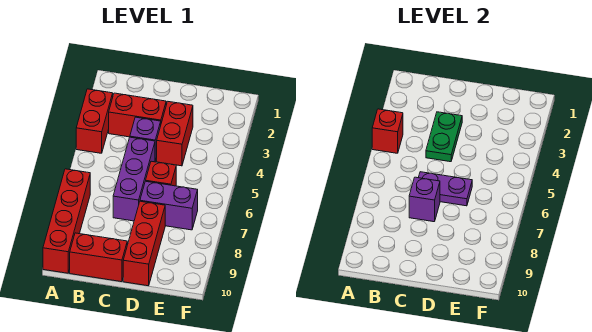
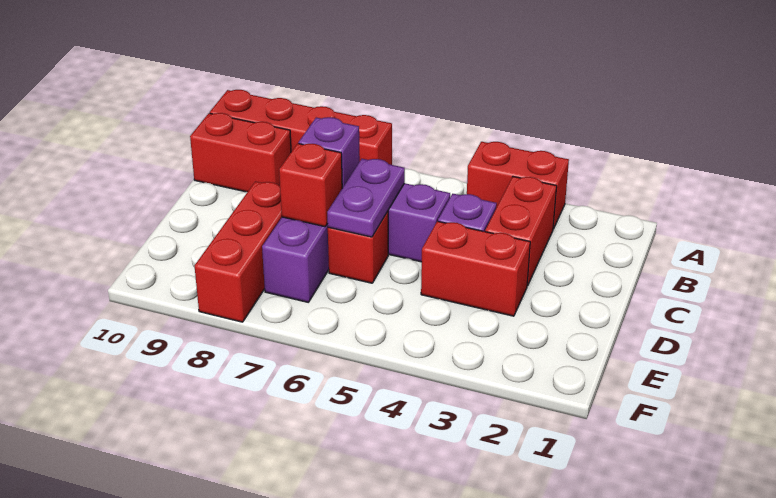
red brick A4 level 2 -> red brick D7 level 2
red brick B10:C10 level 1 -> red brick B9:B10 level 1
green plate C3:C4 level 2 -> none
red brick D8:D10 level 1 -> red brick D8:F8 level 1

